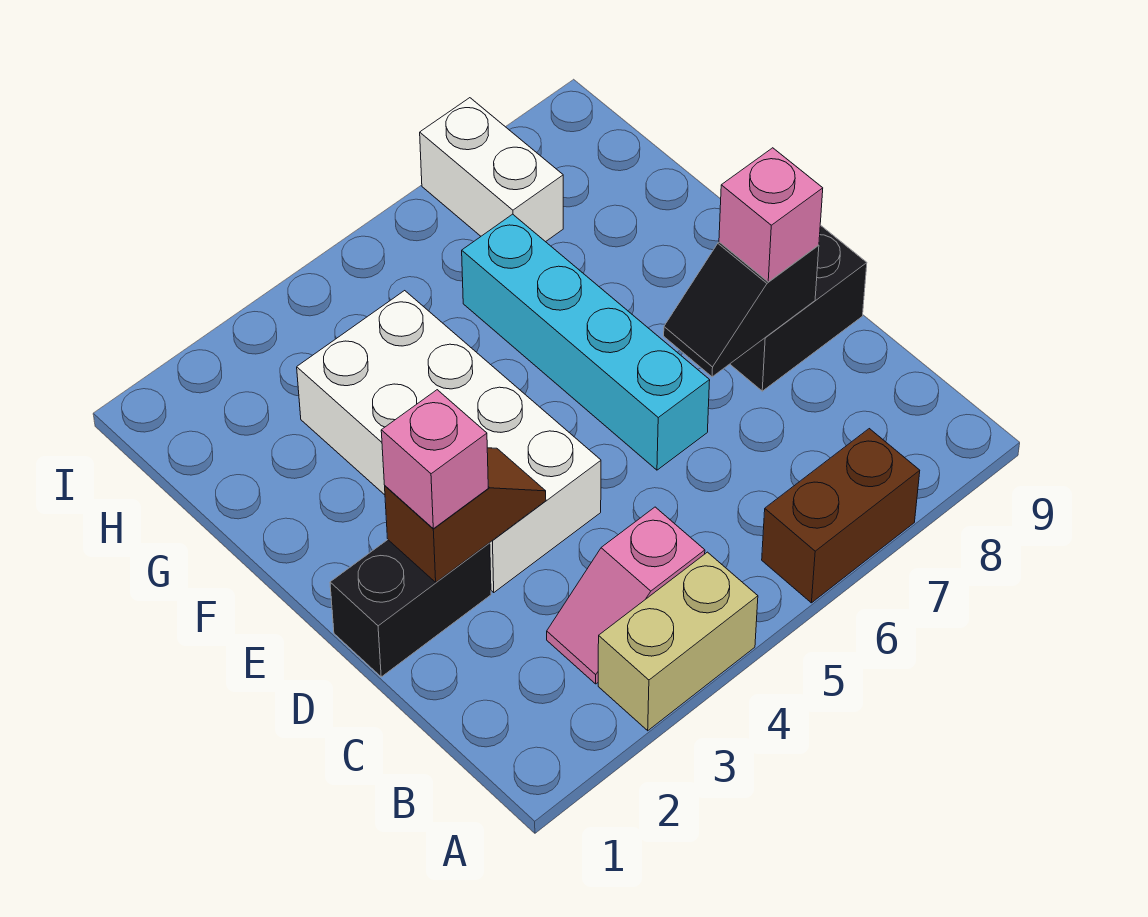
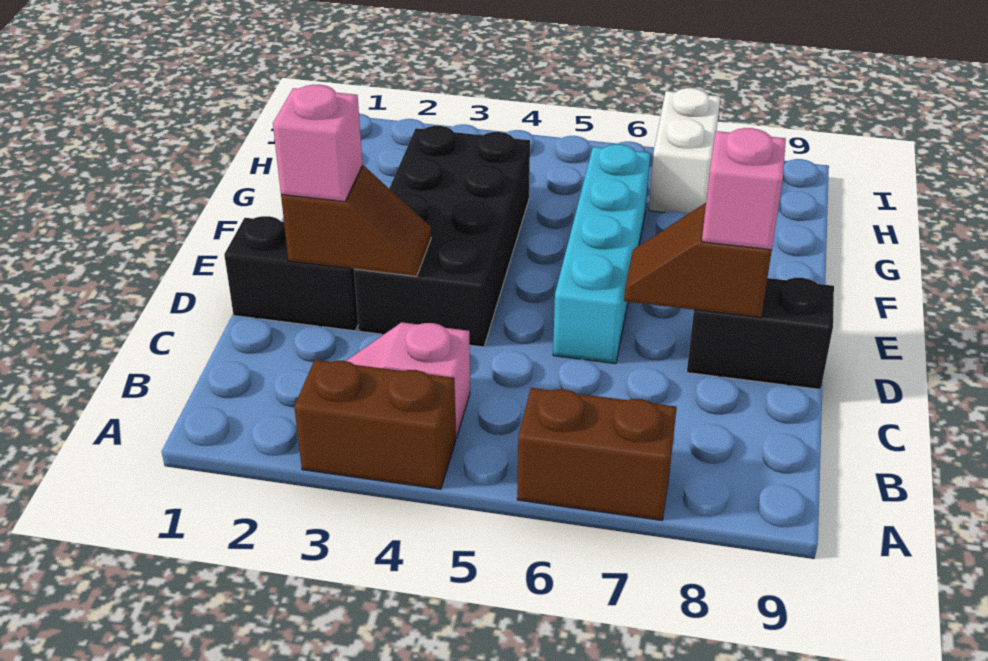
tan brick A3:A4 level 1 -> brown brick A3:A4 level 1
white brick D3:G4 level 1 -> black brick D3:G4 level 1
black slope D7:D8 level 2 top 8 -> brown slope D7:D8 level 2 top 8

